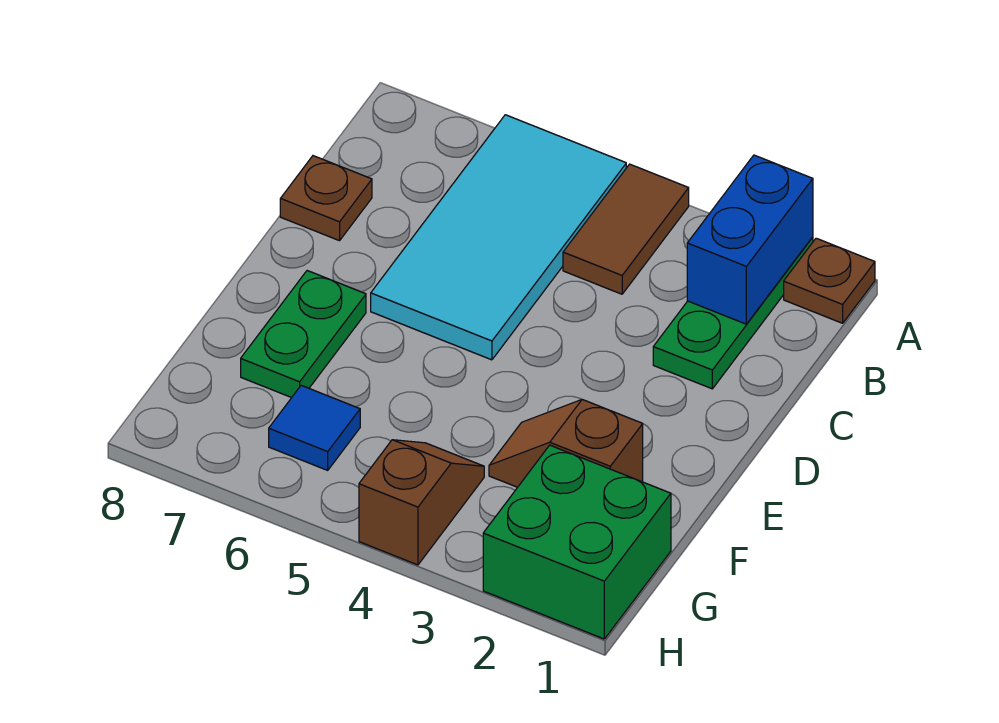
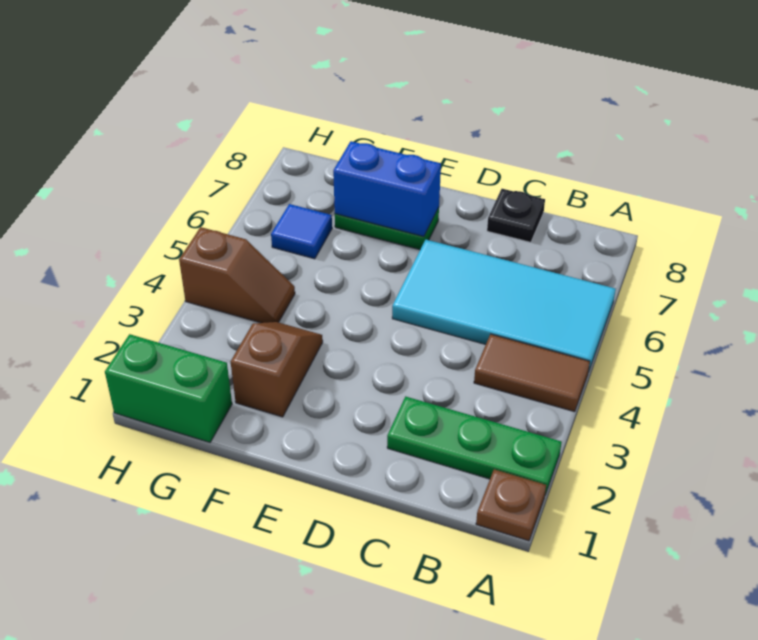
blue brick A2:B2 level 2 -> blue brick E7:F7 level 2
brown plate C8 level 1 -> black plate C8 level 1
green brick G1:H2 level 1 -> green brick G1:H1 level 1

